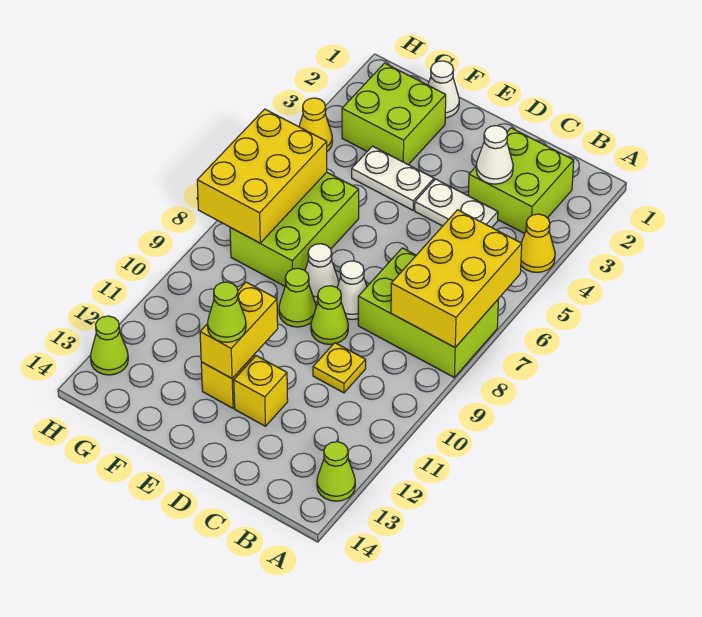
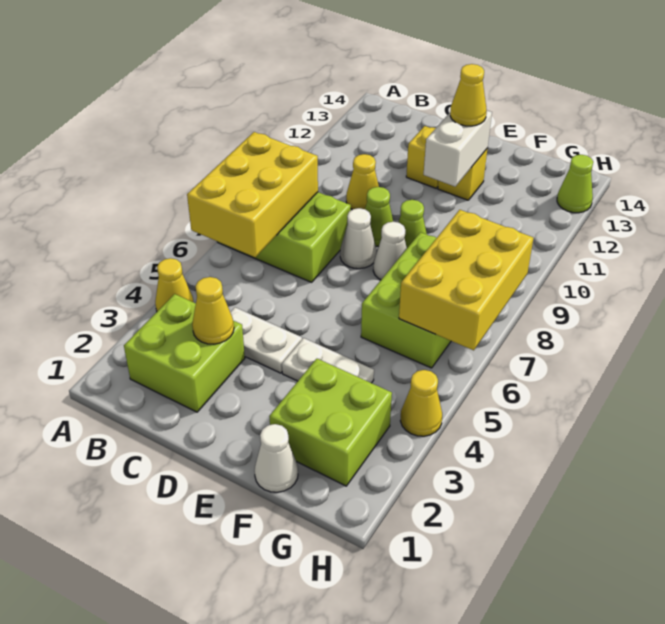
lime cone A13 level 1 -> none
white cone C3 level 2 -> yellow cone C3 level 2
yellow plate C10 level 1 -> yellow cone C10 level 1
yellow brick E11:E12 level 2 -> white brick E11:E12 level 2
lime cone E12 level 3 -> yellow cone E12 level 3

